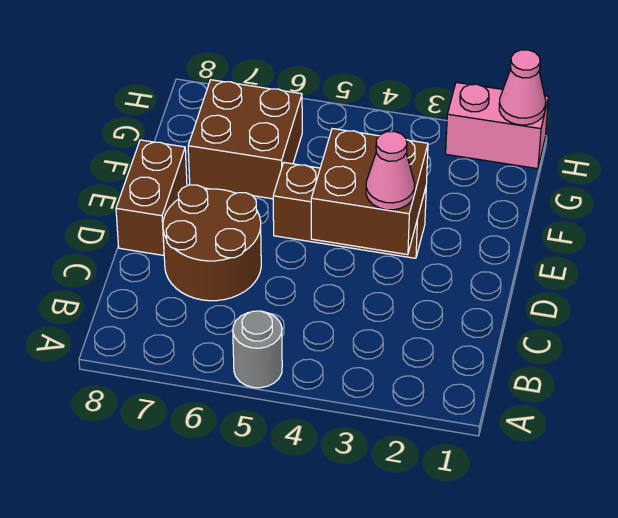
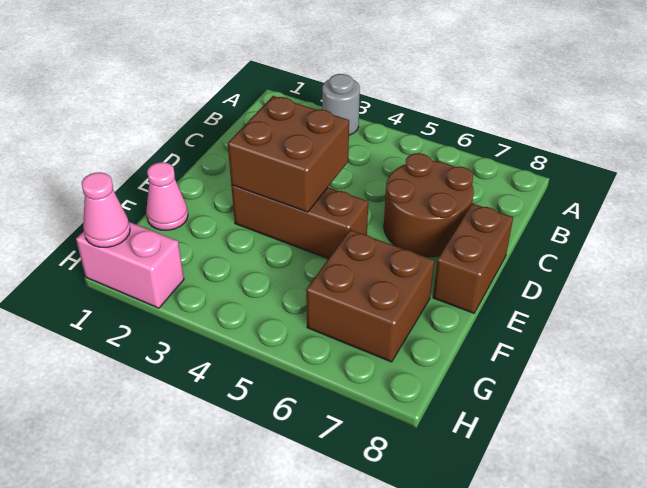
grey round brick A5 level 1 -> grey round brick A3 level 1
pink cone D3 level 3 -> pink cone F1 level 1

